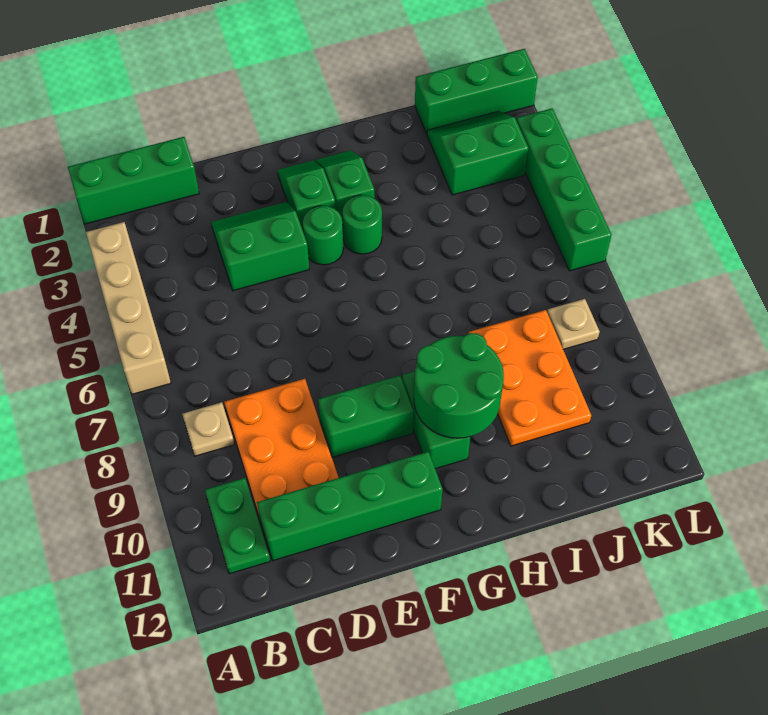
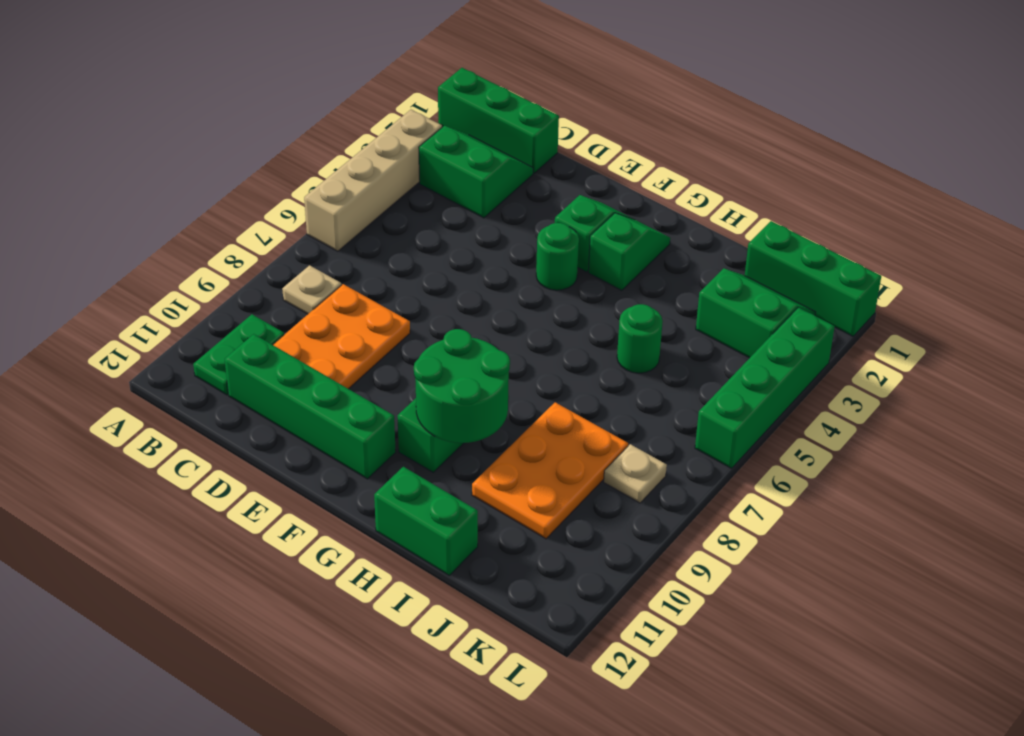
green slope D3:E4 level 1 top 4 -> green slope B2:C3 level 1 top 3
green brick E9:F9 level 1 -> green brick H12:I12 level 1
green round brick G4 level 1 -> green round brick I5 level 1

